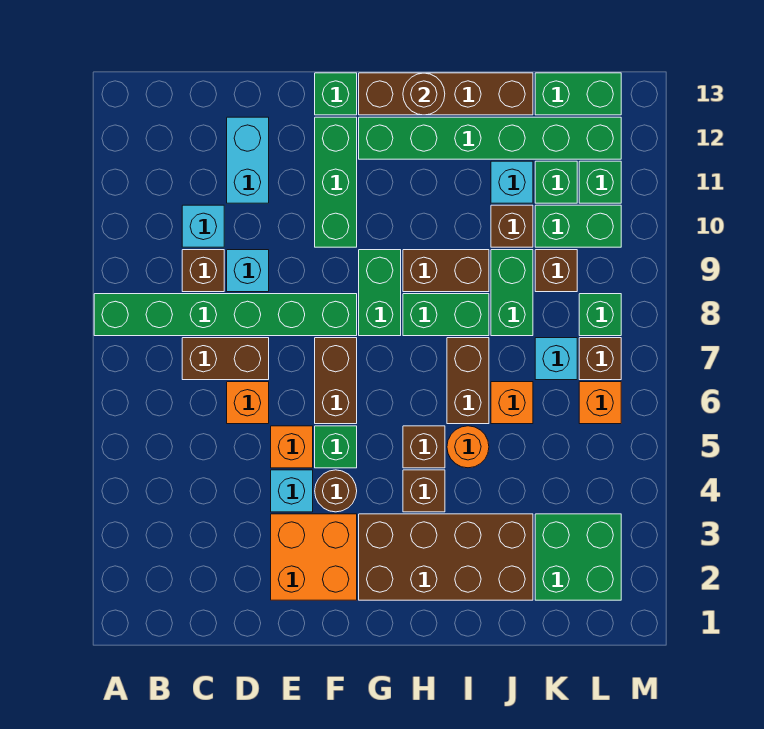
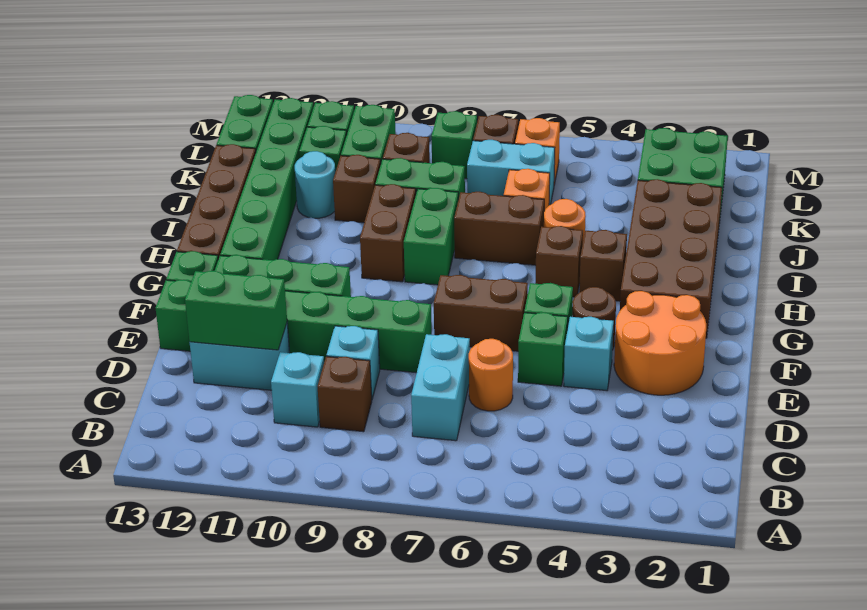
green brick A8:F8 level 1 -> green brick E8:E13 level 1
brown brick C7:D7 level 1 -> cyan brick C7:D7 level 1
orange brick D6 level 1 -> orange round brick D6 level 1
orange brick E2:F3 level 1 -> orange round brick E2:F3 level 1
orange brick E5 level 1 -> green brick E5 level 1
green brick G8:G9 level 1 -> green brick D11:D12 level 2
brown round brick H13 level 2 -> none
cyan brick J11 level 1 -> cyan round brick J11 level 1
cyan brick K7 level 1 -> cyan brick K6:K7 level 1

